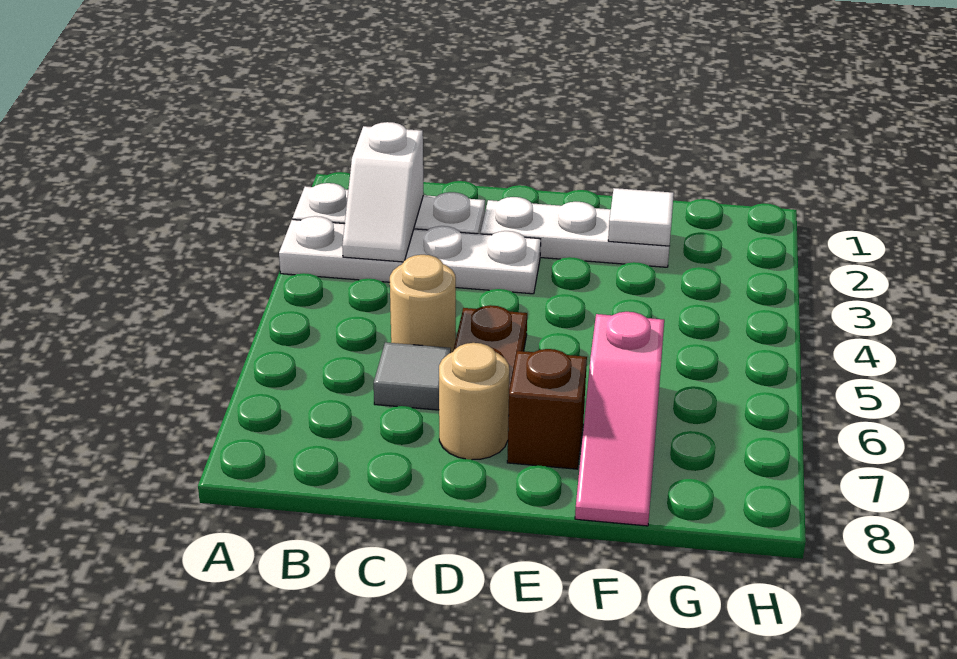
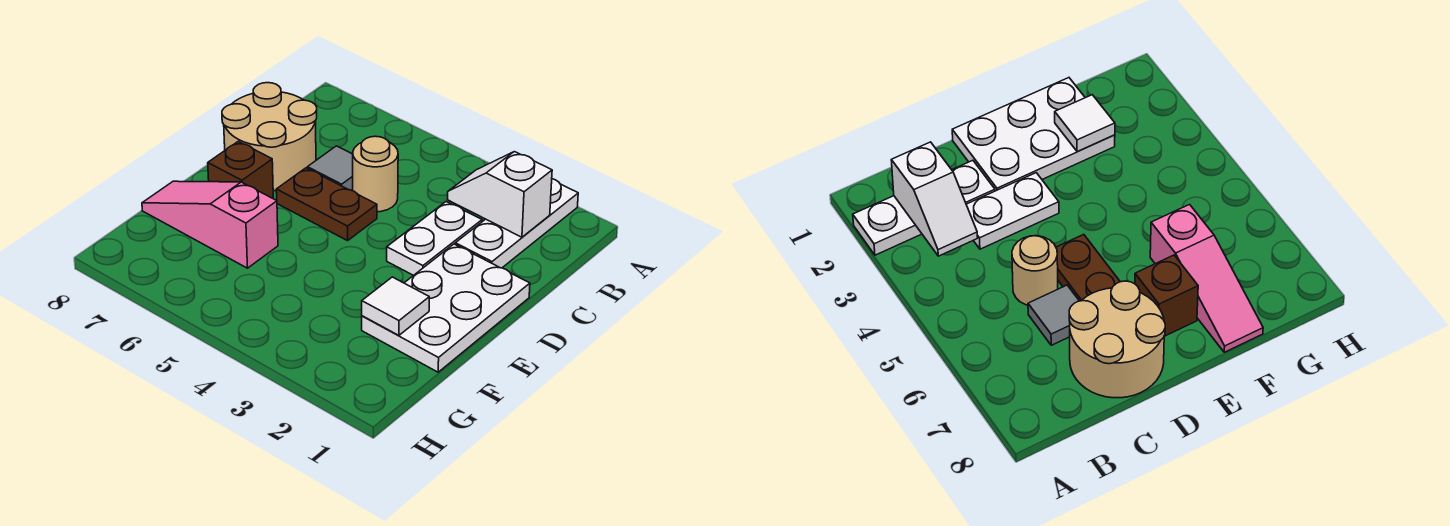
white plate A3:D3 level 1 -> white plate C3:D3 level 1
white plate D2:F2 level 1 -> white plate D1:F2 level 1
tan round brick D7 level 1 -> tan round brick C7:D8 level 1

